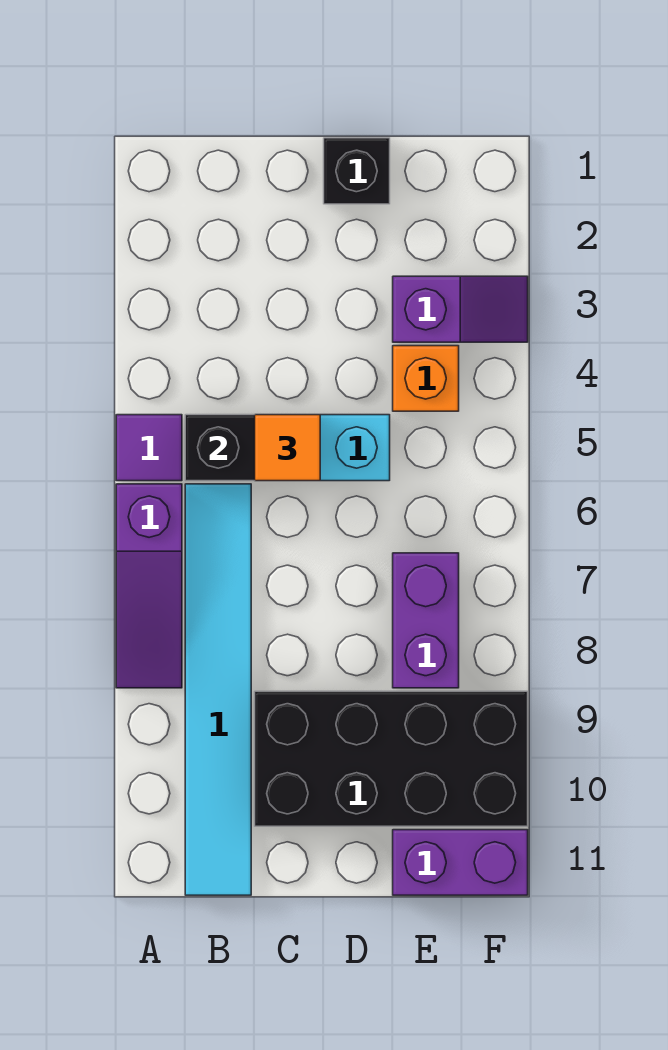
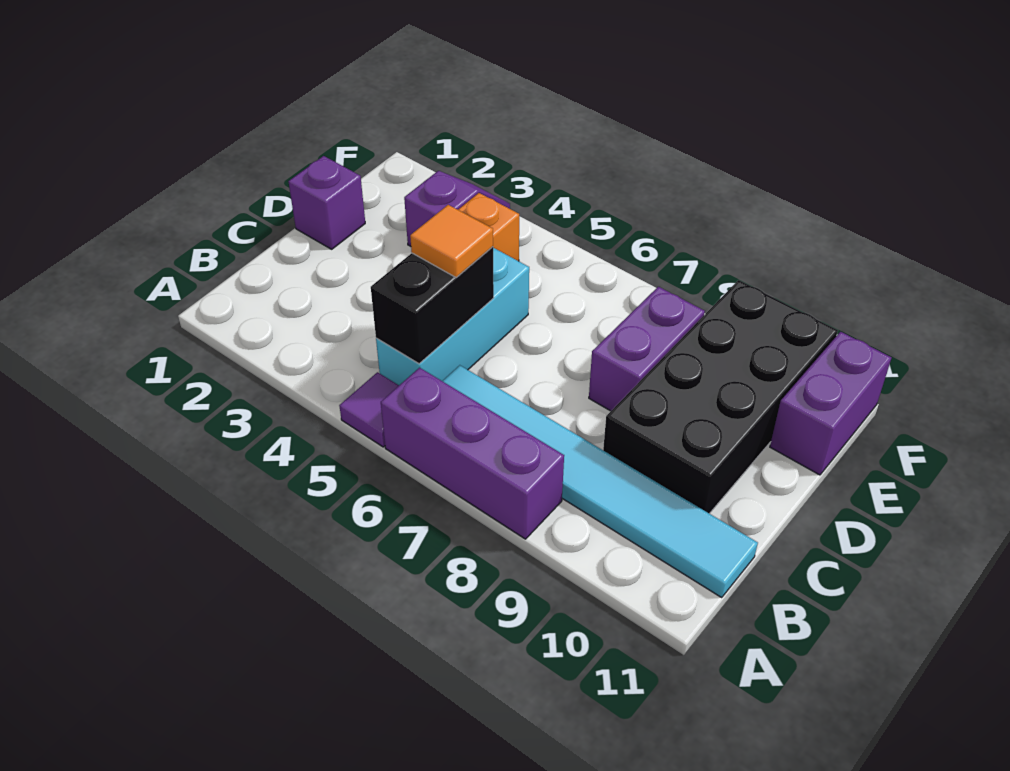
purple slope A6:A8 level 1 top 6 -> purple brick A6:A8 level 1
black brick D1 level 1 -> purple brick D1 level 1
purple brick E7:E8 level 1 -> purple brick D8:E8 level 1

